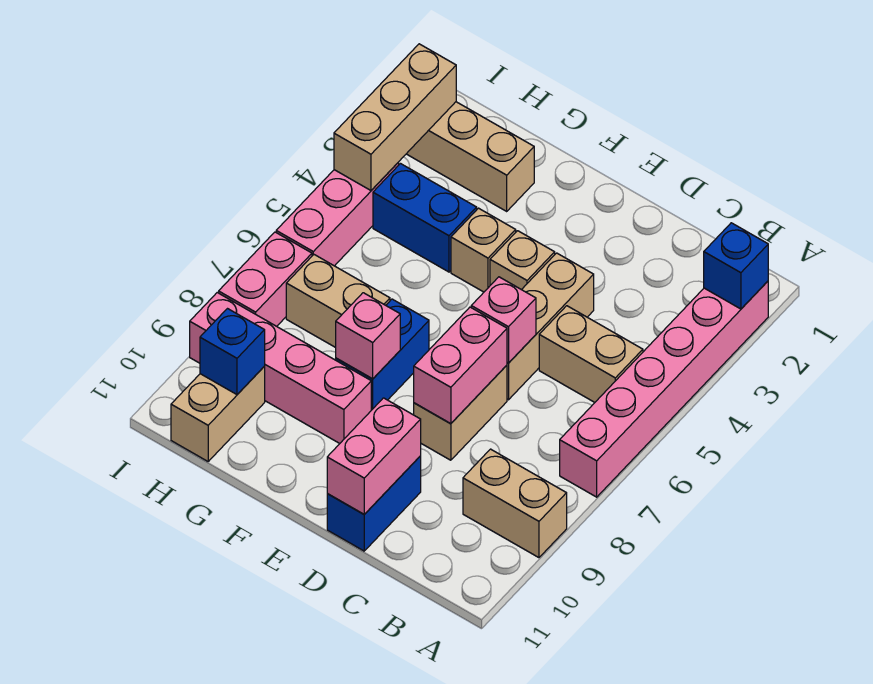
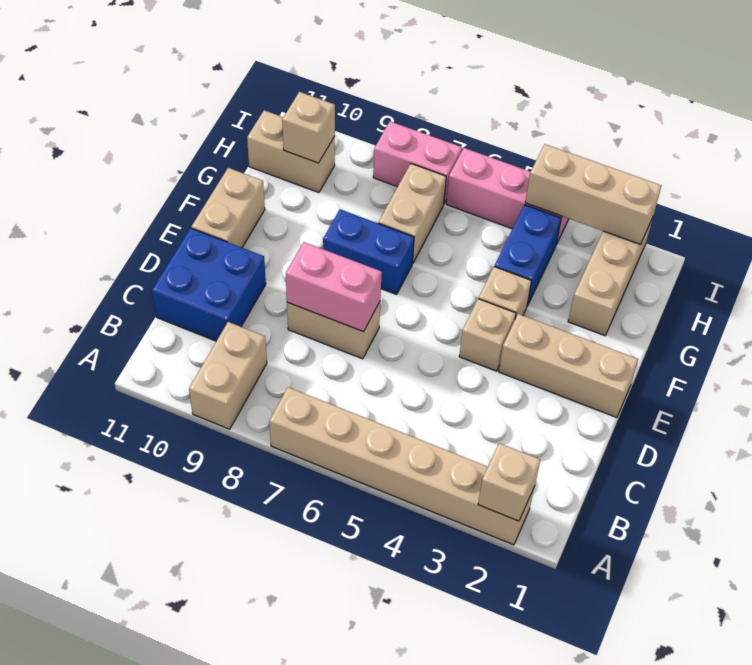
pink brick A2:A7 level 1 -> tan brick A2:A7 level 1
blue brick A2 level 2 -> tan brick A2 level 2
tan brick B5:C5 level 1 -> tan brick E11:F11 level 1
tan brick D4:D6 level 1 -> tan brick E1:E3 level 1
pink brick D6 level 2 -> none
blue brick D10:D11 level 1 -> blue brick C10:D11 level 1
pink brick D10:D11 level 2 -> none
pink brick F8 level 2 -> none
pink brick F9:I9 level 1 -> none
blue brick H10 level 2 -> tan brick H10 level 2

